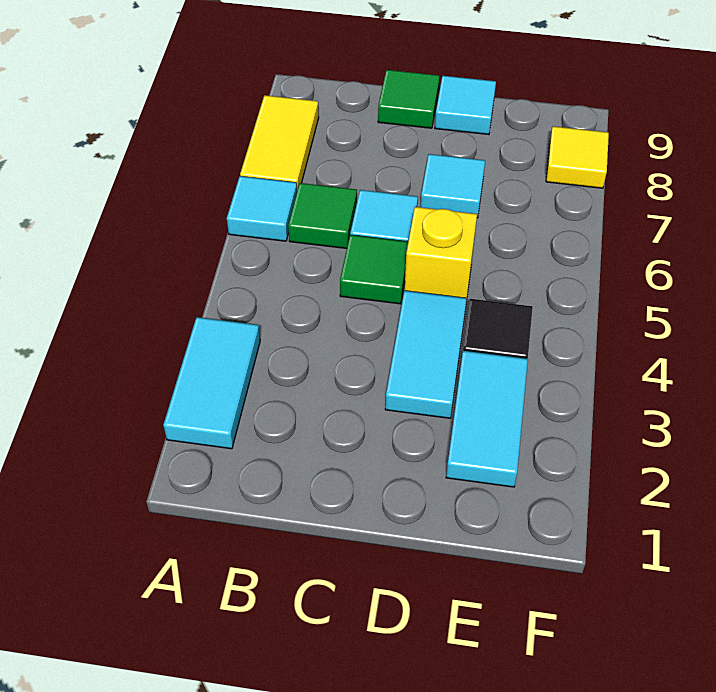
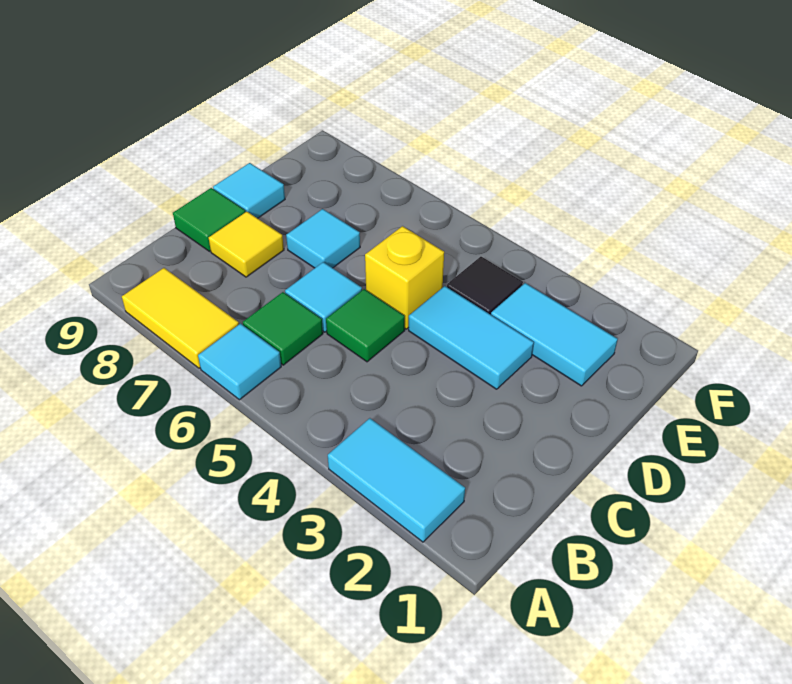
yellow tile F8 level 1 -> yellow tile C8 level 1

